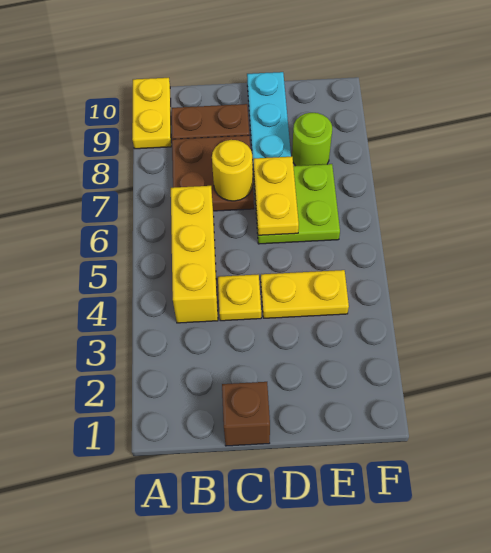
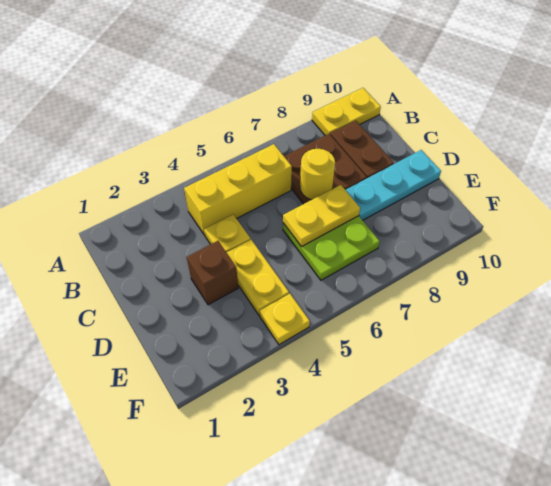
brown brick C1 level 1 -> brown brick D3 level 1
lime round brick E8 level 1 -> none
none -> yellow plate F4 level 1

